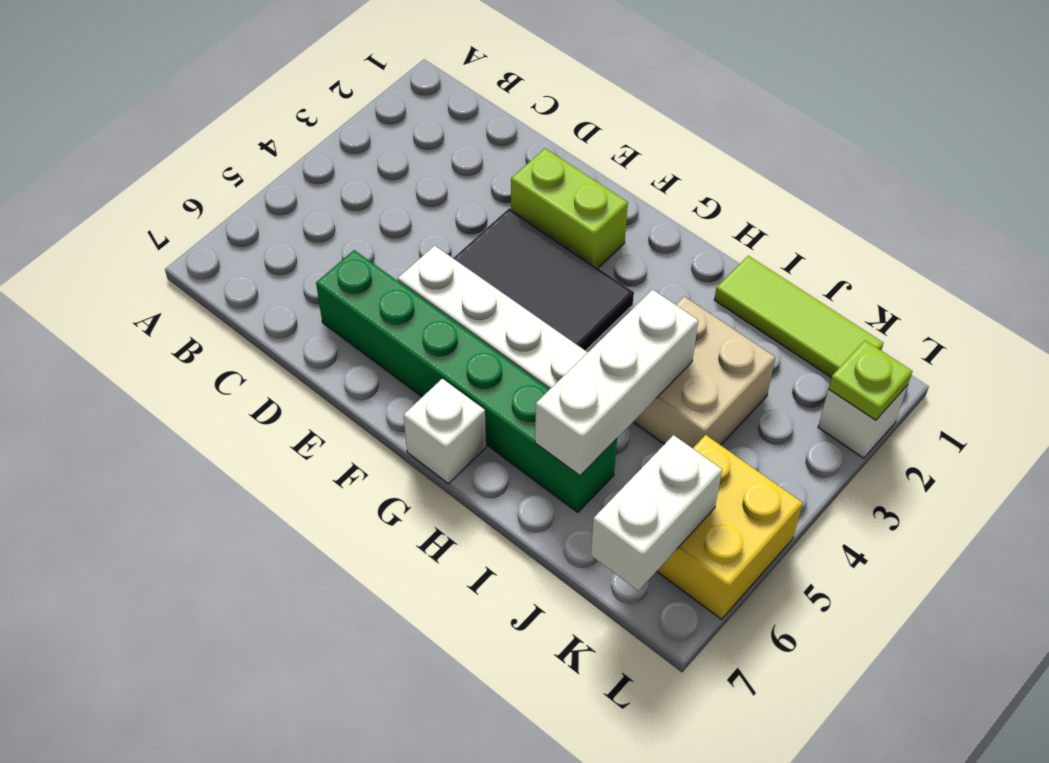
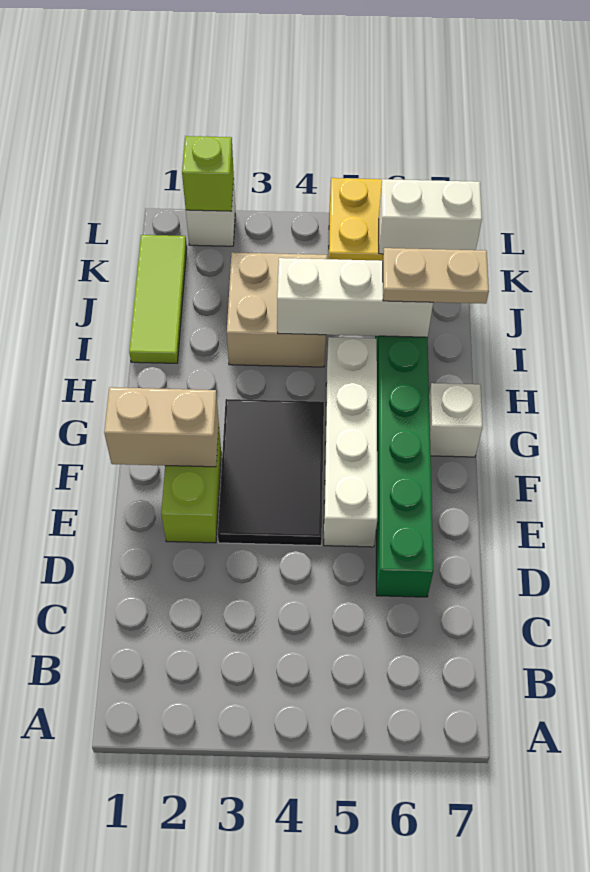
none -> tan brick F1:F2 level 2
none -> tan plate I6:I7 level 3
lime plate L2 level 2 -> lime brick L2 level 2

